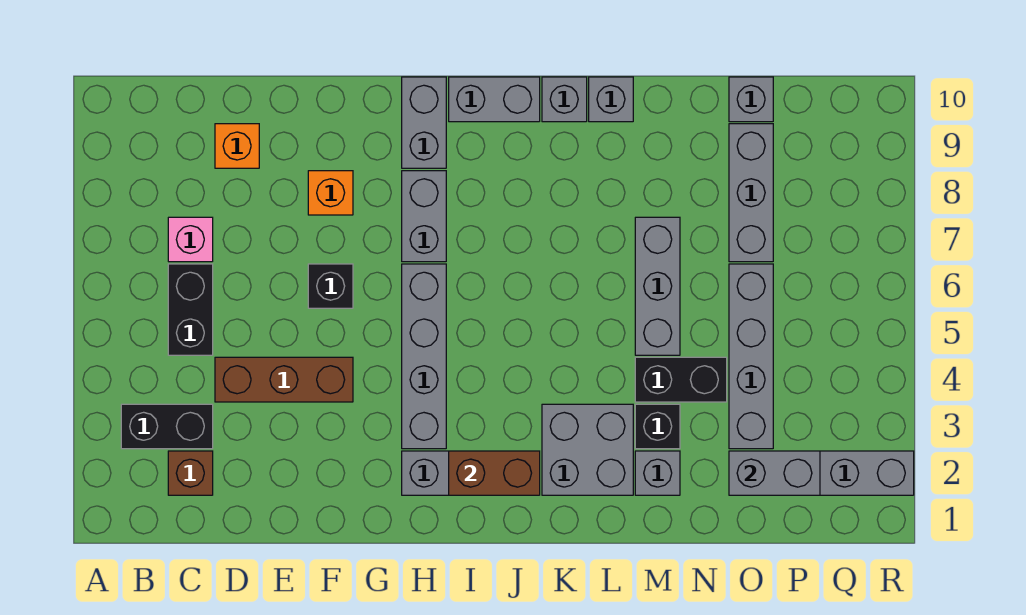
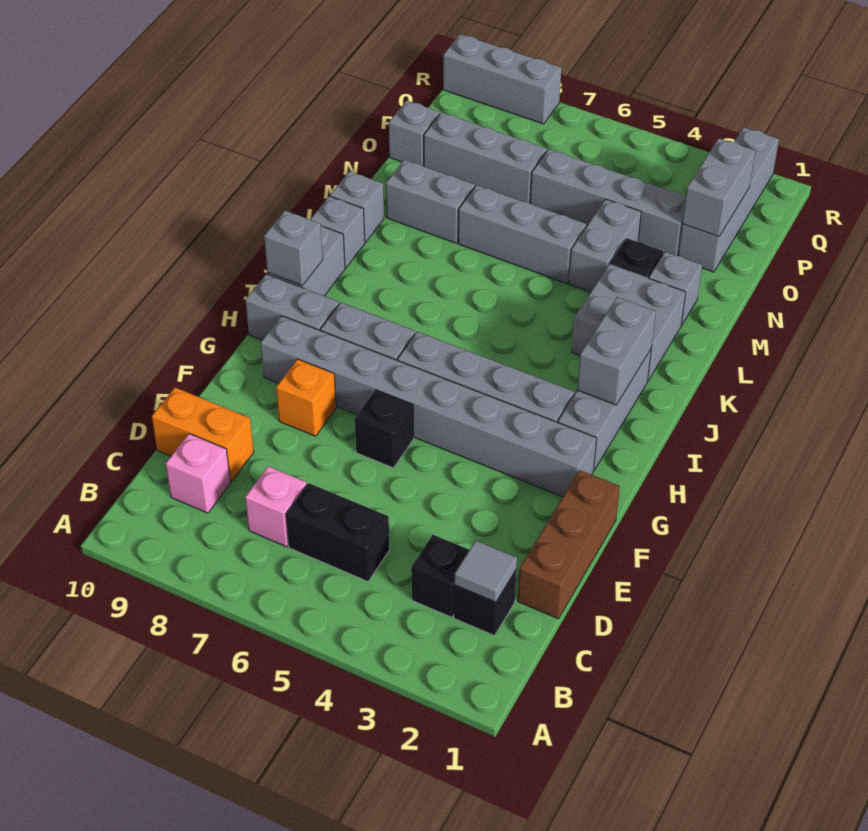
black brick B3:C3 level 1 -> black brick C3 level 1
brown brick C2 level 1 -> black brick C2 level 1
none -> grey tile C2 level 2
none -> pink brick C9 level 1
brown brick D4:F4 level 1 -> brown brick D1:F1 level 1
orange brick D9 level 1 -> orange brick D9:D10 level 1
none -> grey brick G2:G9 level 1
brown brick I2:J2 level 2 -> grey brick I2:J2 level 2
none -> grey brick I10 level 2
black brick M4:N4 level 1 -> grey brick M4:N4 level 1
none -> grey brick M8:M9 level 1
none -> grey brick R8:R10 level 1

